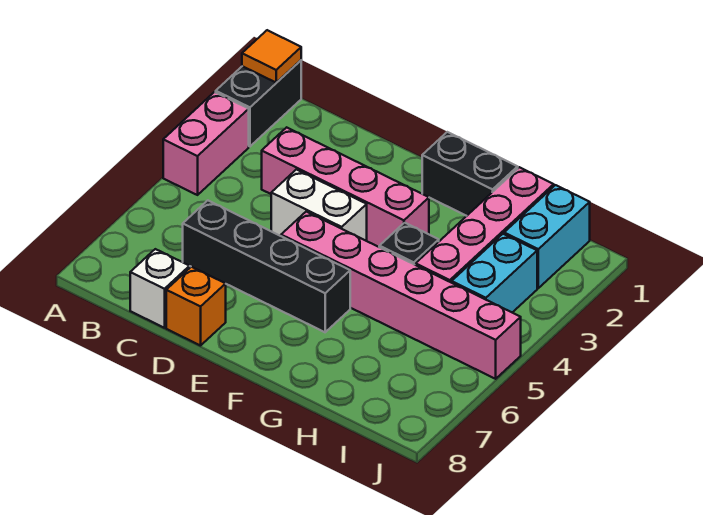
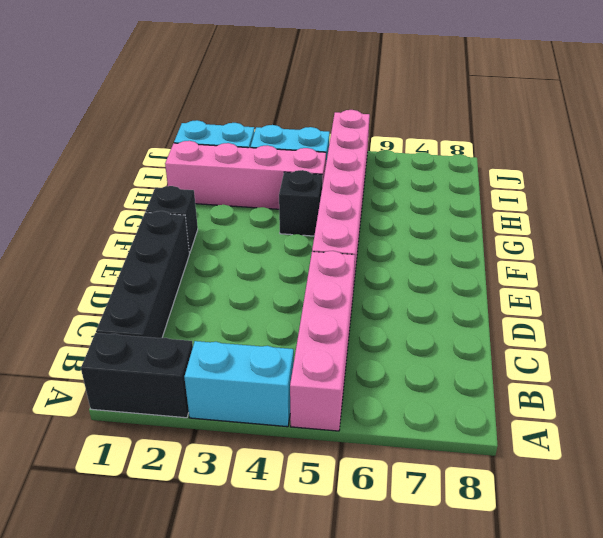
orange tile A1 level 2 -> none
pink brick A3:A4 level 1 -> cyan brick A3:A4 level 1
pink brick C3:F3 level 1 -> pink brick A5:D5 level 1
black brick C6:F6 level 1 -> black brick B1:E1 level 1
white brick C8 level 1 -> none
white brick D4:E4 level 1 -> none
orange brick D8 level 1 -> none
black brick F1:G1 level 1 -> black brick F1 level 1

